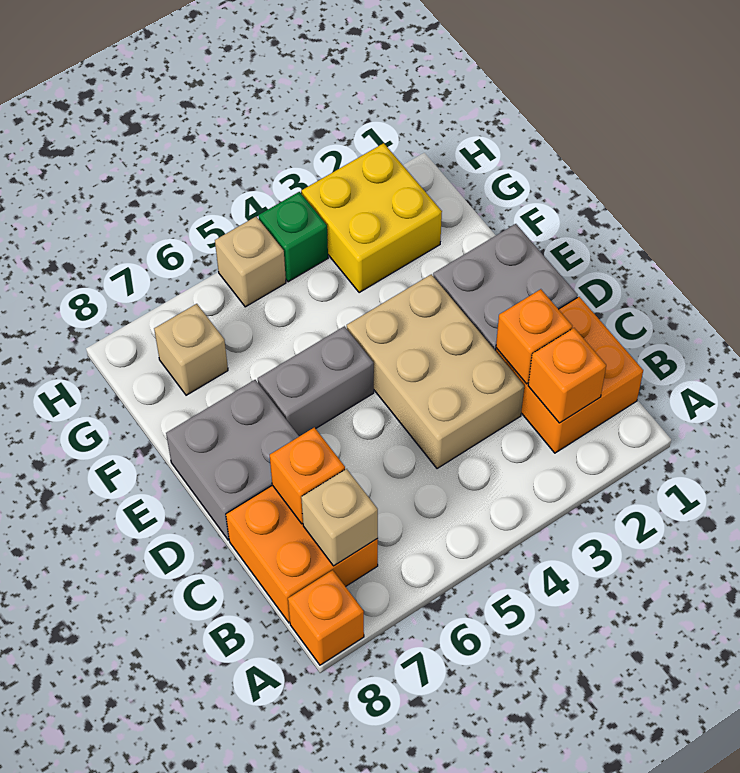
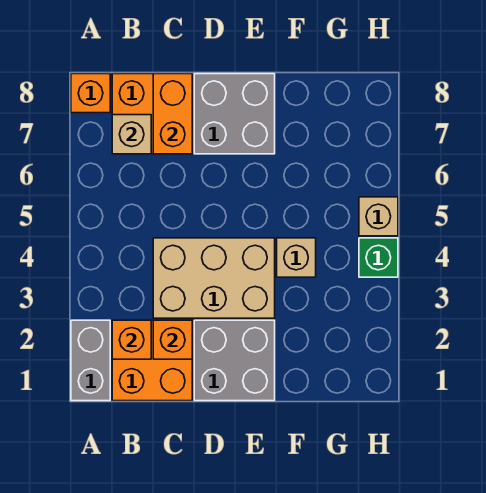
orange brick C7 level 2 -> orange brick C7:C8 level 2
grey brick E5:E6 level 1 -> grey brick A1:A2 level 1
yellow brick G2:H3 level 1 -> none
tan brick G7 level 1 -> tan brick F4 level 1

